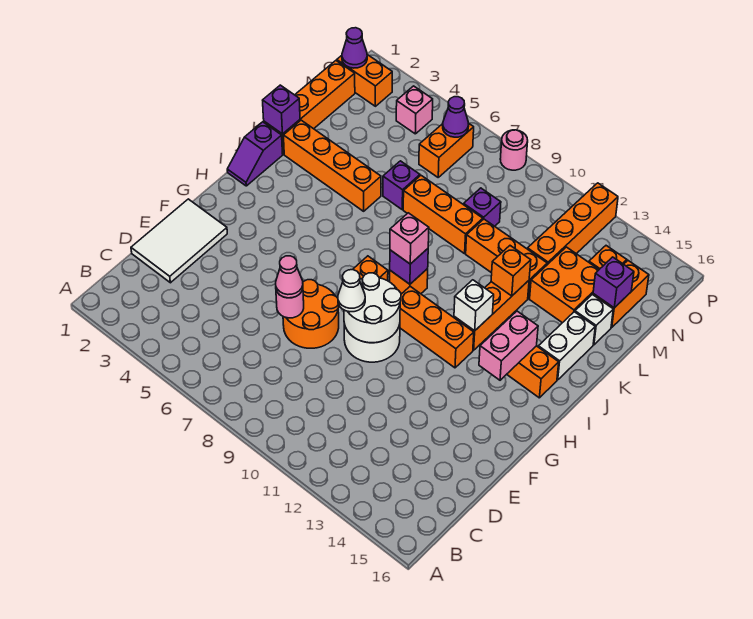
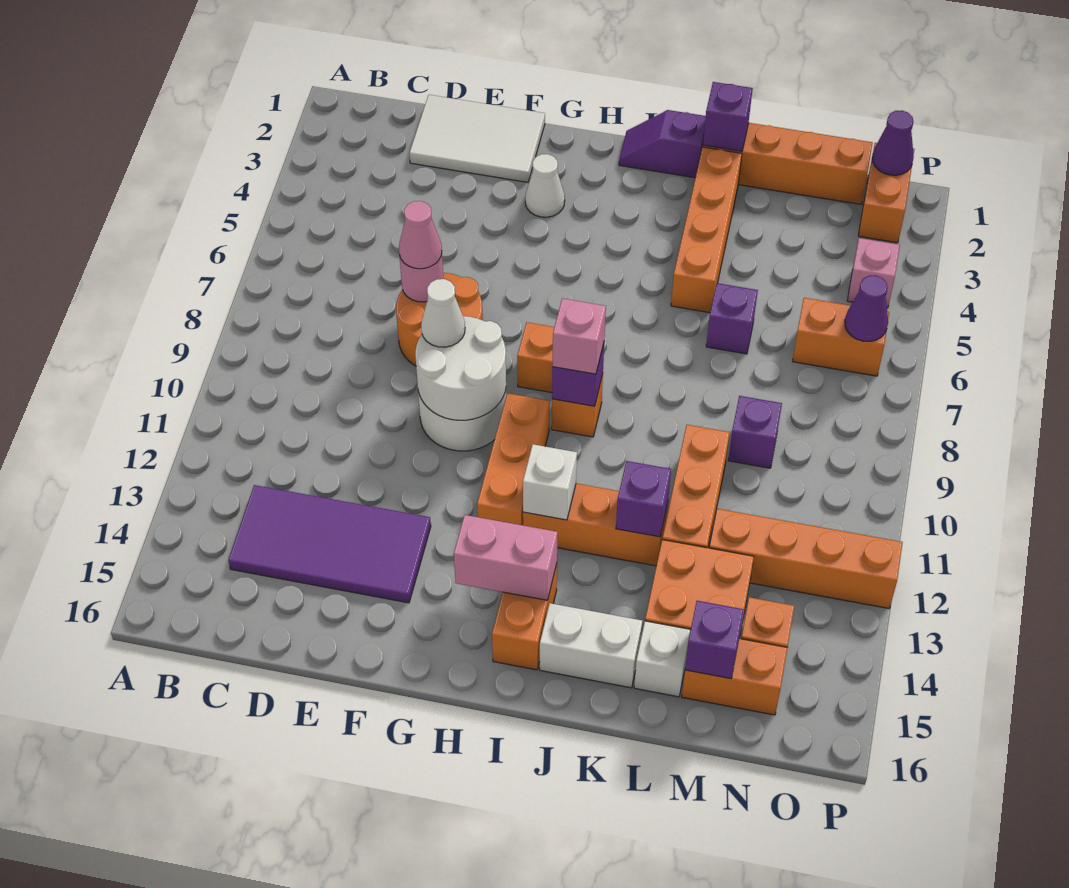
none -> purple tile C13:F14 level 1
none -> white cone G3 level 1
orange brick K12 level 2 -> purple brick K12 level 2
orange brick L7:L9 level 1 -> none
pink round brick P8 level 1 -> none

